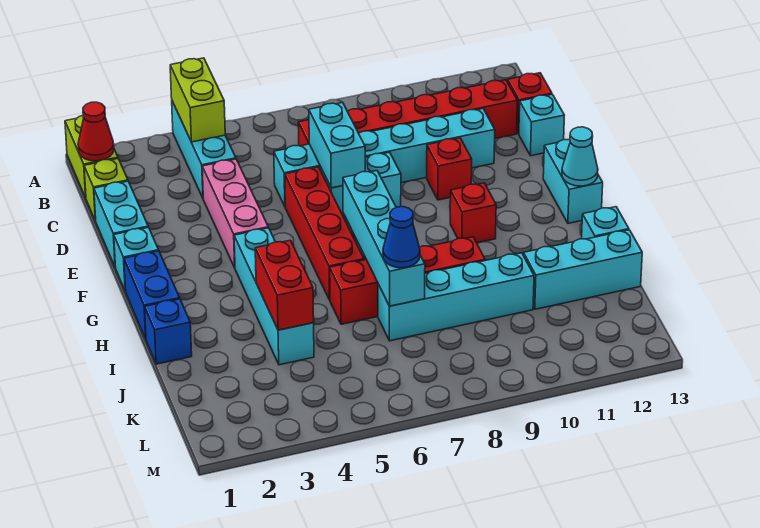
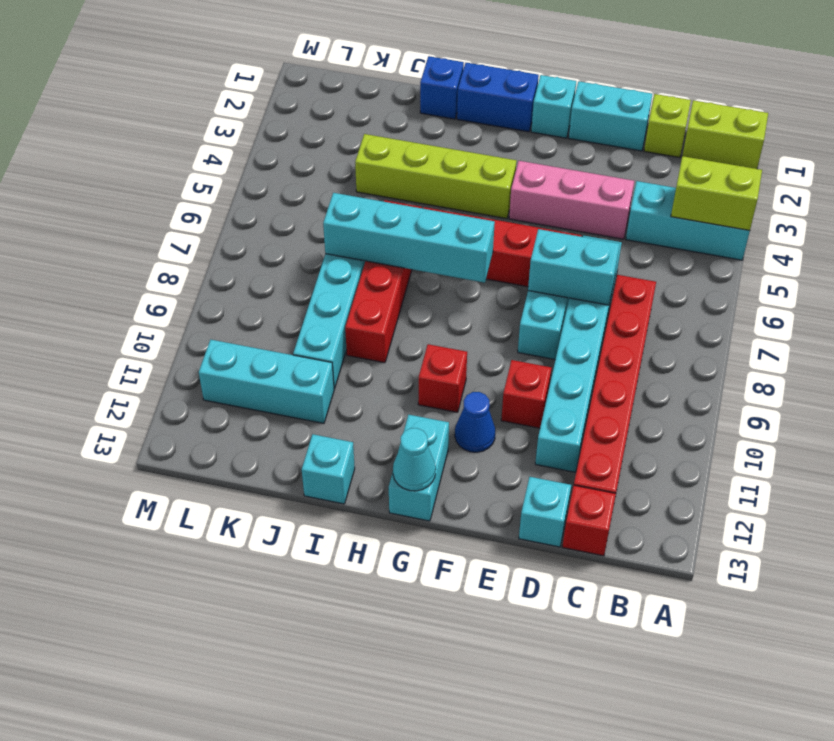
red cone B1 level 2 -> none
cyan brick F13:G13 level 1 -> cyan brick G12:G13 level 1
cyan brick G4:J4 level 1 -> lime brick G4:J4 level 1
red brick I4:J4 level 2 -> none
blue cone J7 level 3 -> blue cone F11 level 1
cyan brick J11:J13 level 1 -> cyan brick J11:L11 level 1

